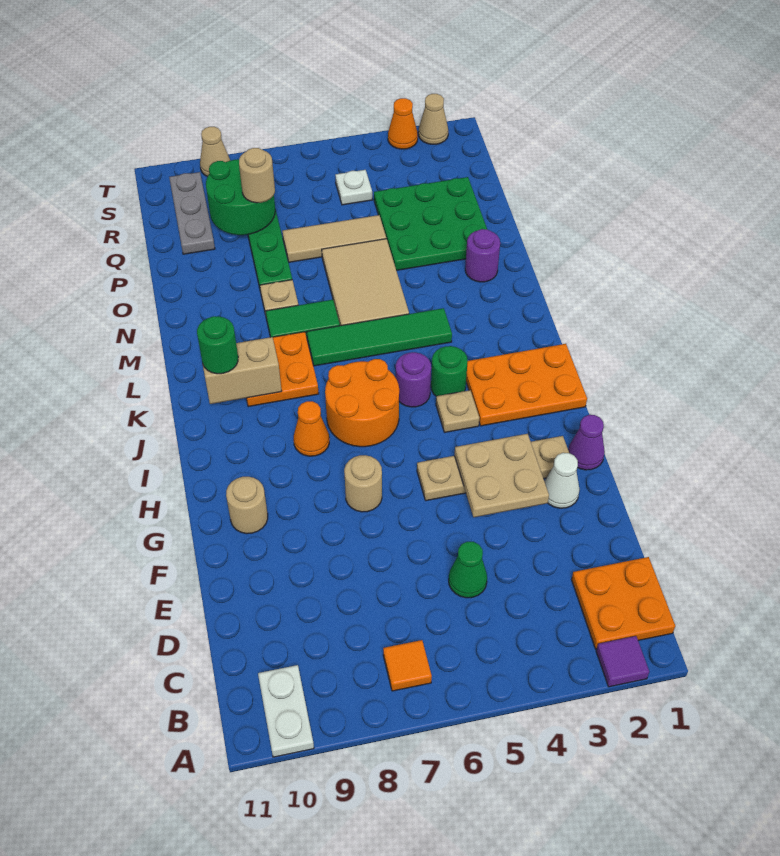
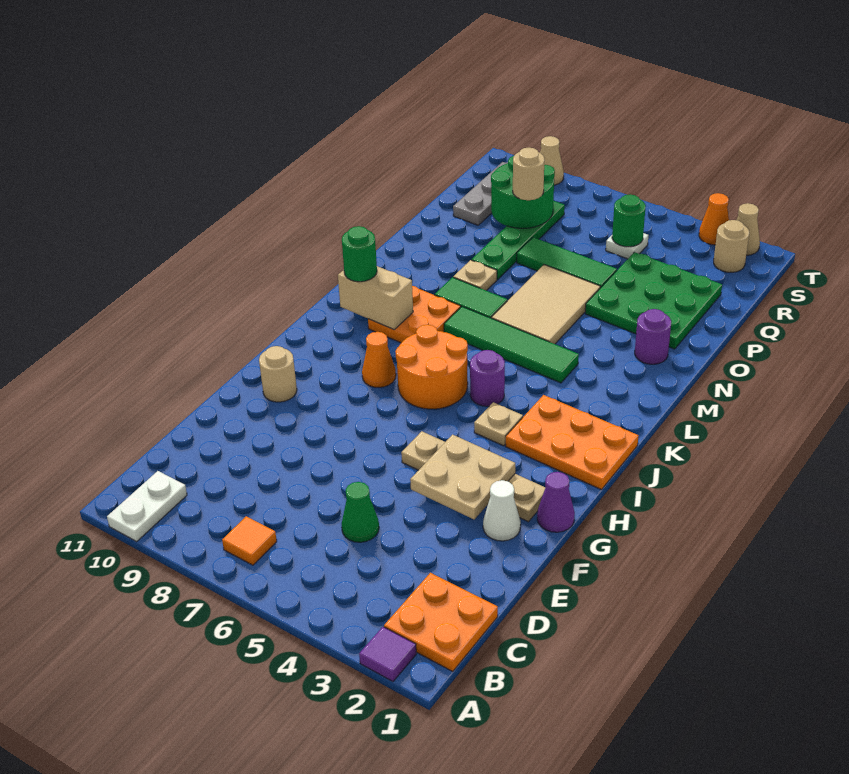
tan round brick G7 level 1 -> tan round brick S2 level 1
green round brick J4 level 1 -> green round brick R5 level 2
tan tile P5:P7 level 1 -> green tile P5:P7 level 1

